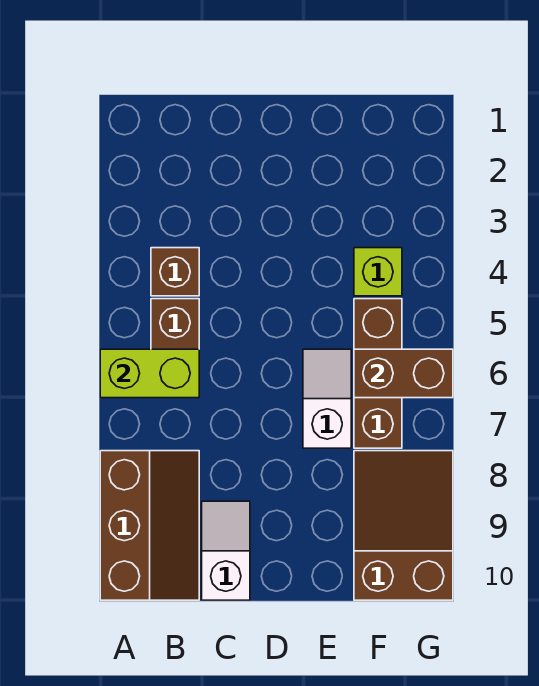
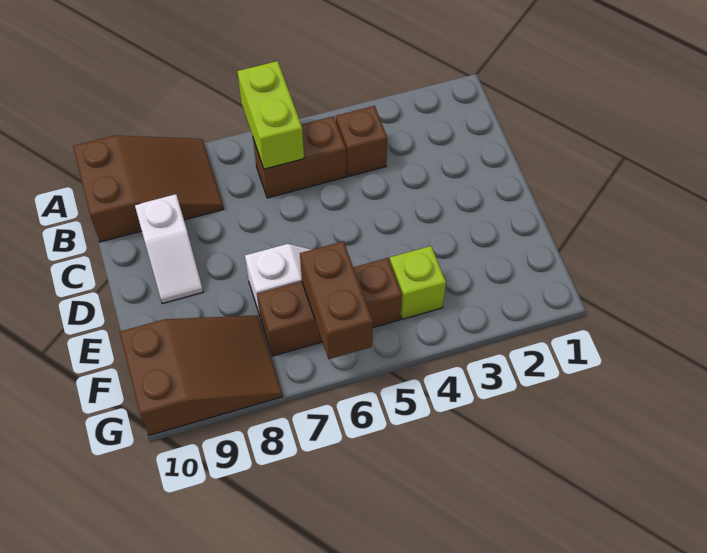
brown slope A8:B10 level 1 top A -> brown slope A8:B10 level 1 top 10
white slope C9:C10 level 1 top 10 -> white slope C9:D9 level 1 top C

